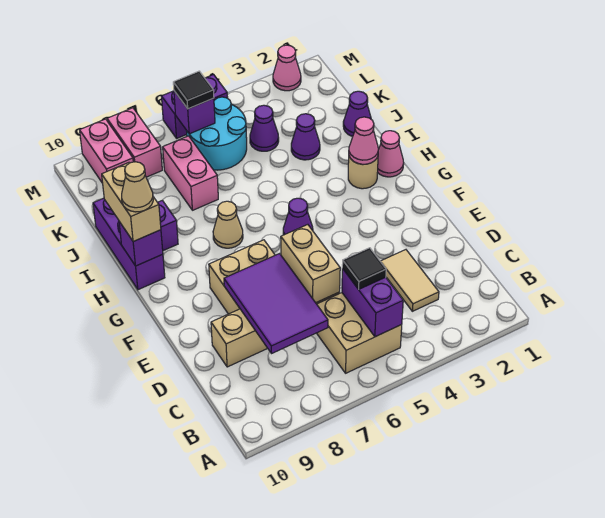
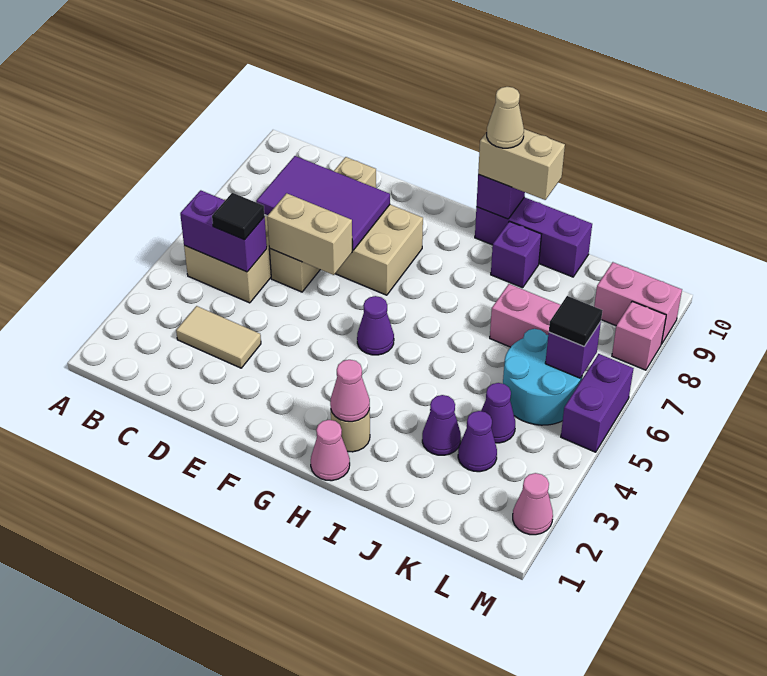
tan cone H7 level 1 -> none
purple cone J1 level 1 -> purple cone K3 level 1
pink brick L8:M8 level 1 -> pink brick M8 level 1

